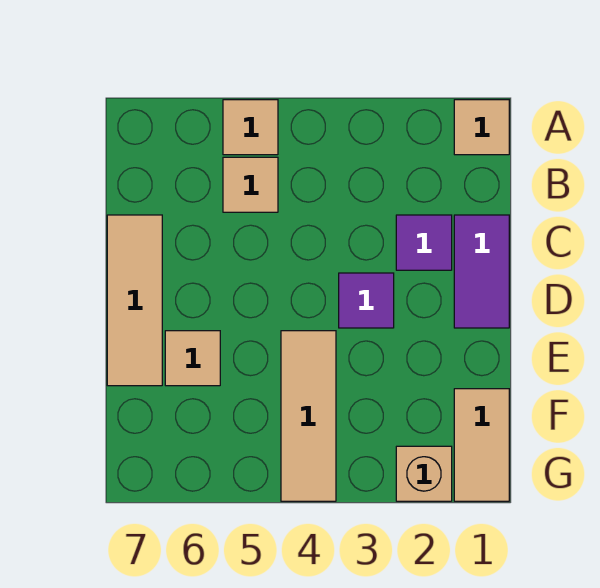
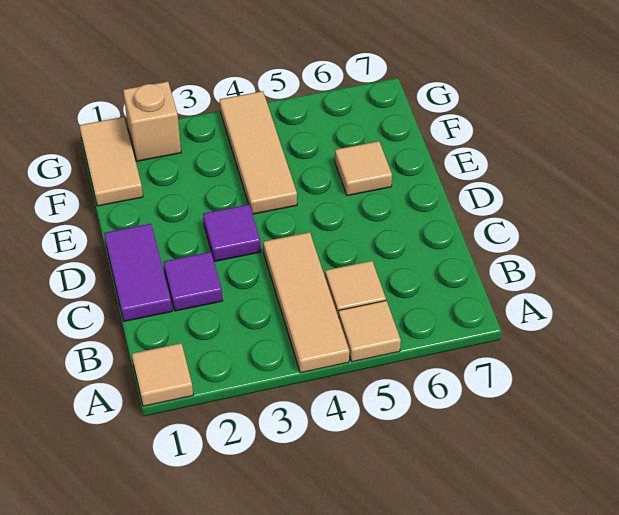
tan tile C7:E7 level 1 -> tan tile A4:C4 level 1

